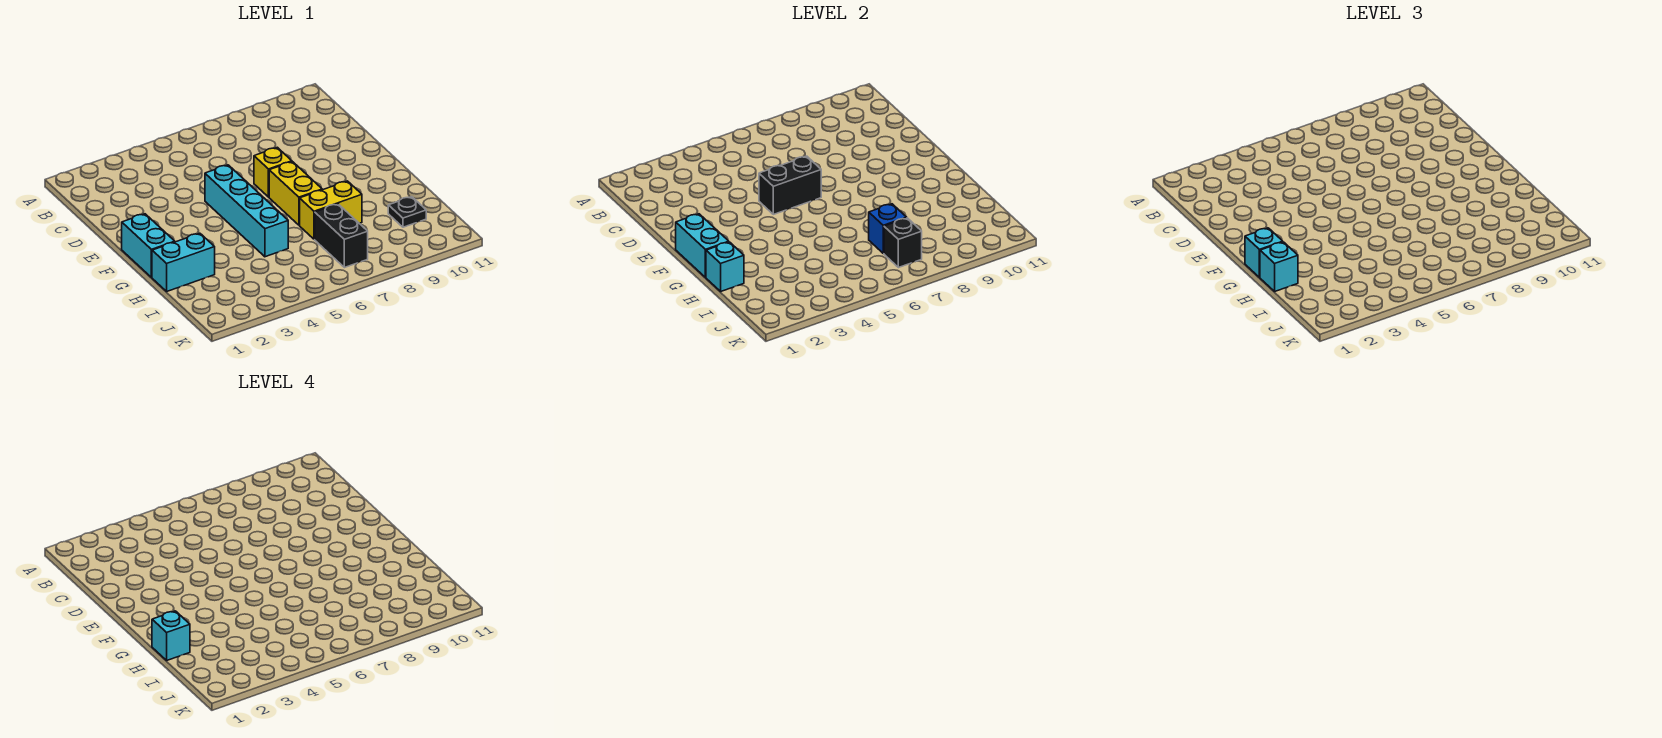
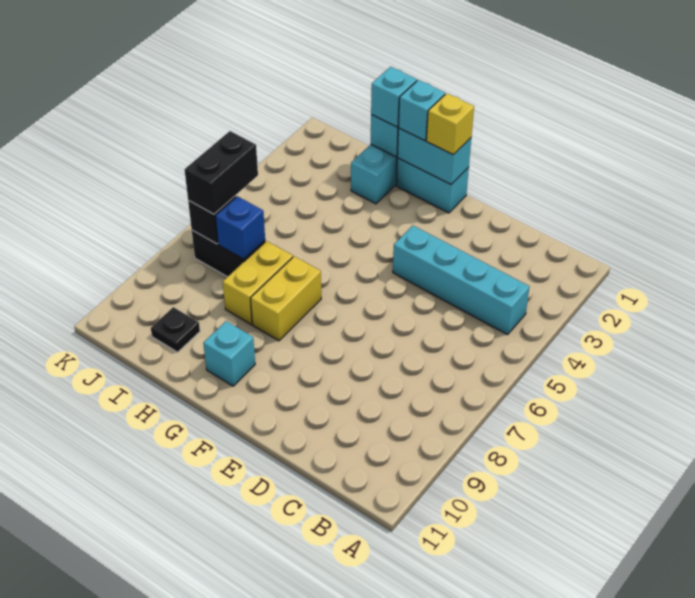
cyan brick E5:H5 level 1 -> cyan brick B4:E4 level 1
black brick E5:E6 level 2 -> black brick J6:J7 level 3
yellow brick E7 level 1 -> yellow brick F1 level 3
yellow brick F7:G7 level 1 -> yellow brick G7:G8 level 1
cyan brick H1 level 4 -> cyan brick G10 level 1

